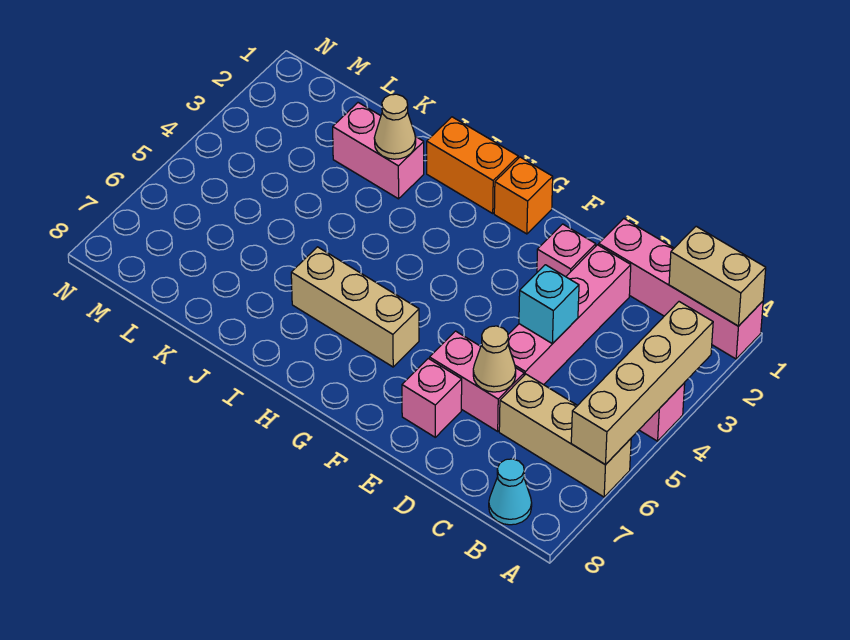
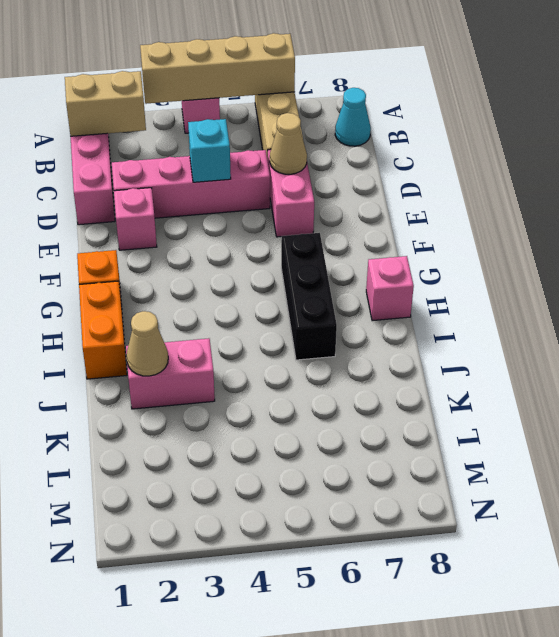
tan brick A1:B1 level 2 -> tan brick B1:B2 level 2
pink brick E7 level 1 -> pink brick H8 level 1
tan brick G6:I6 level 1 -> black brick G6:I6 level 1
pink brick J2:K2 level 1 -> pink brick J2:J3 level 1

